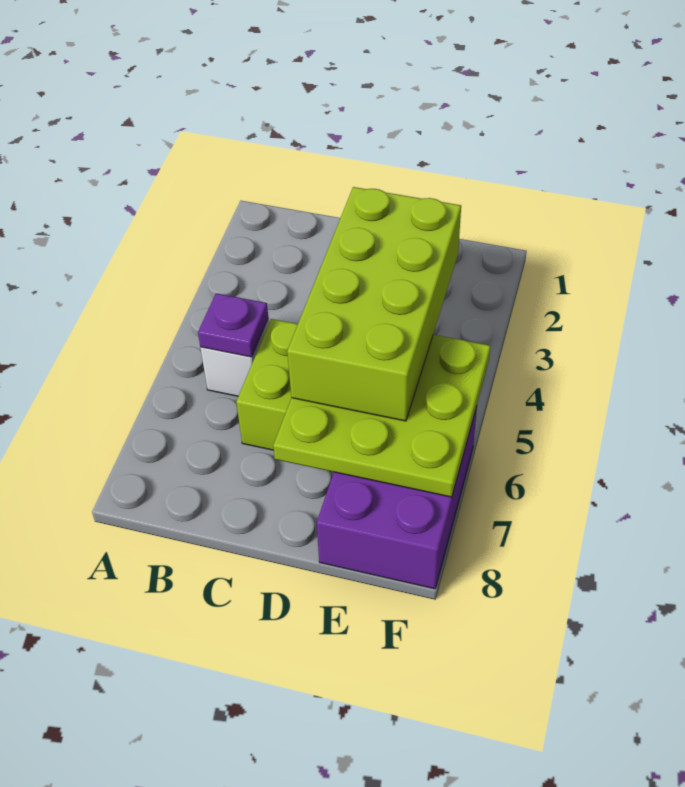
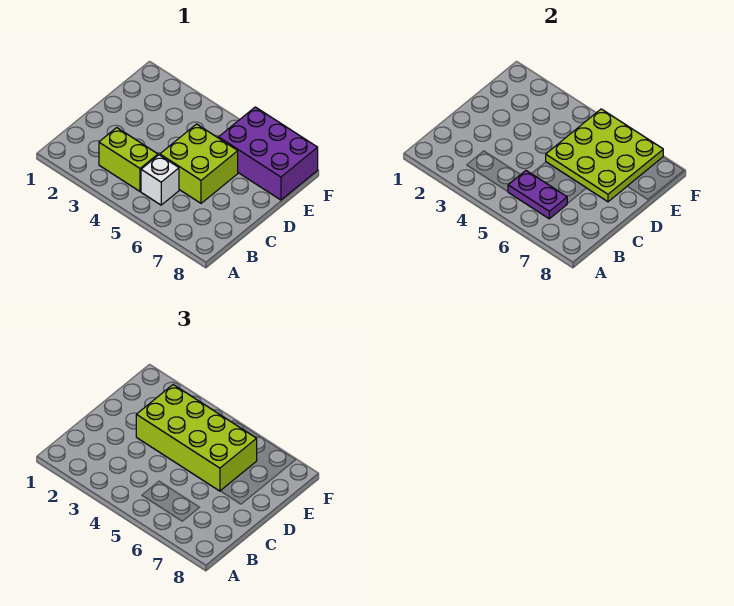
none -> lime brick B3:B4 level 1
purple plate B5 level 2 -> purple plate B5:B6 level 2

